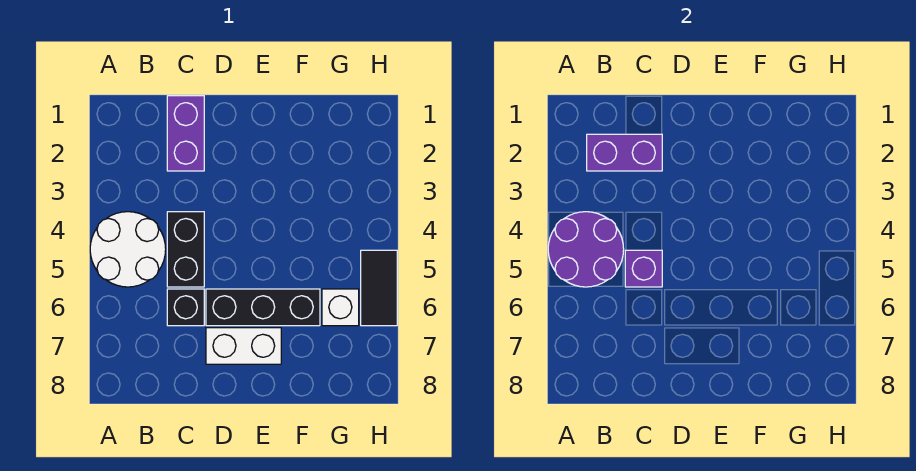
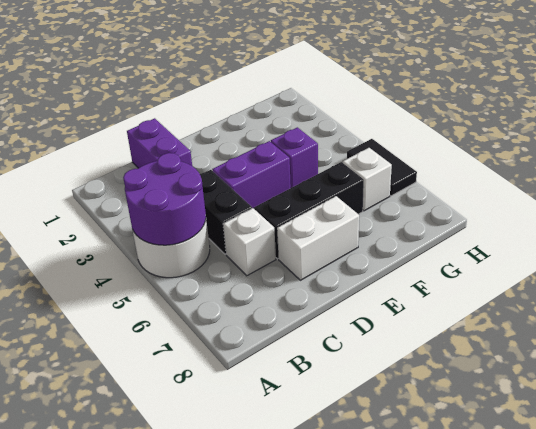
purple brick B2:C2 level 2 -> purple brick D4:E4 level 1
purple brick C5 level 2 -> purple brick F4 level 1
black brick C6 level 1 -> white brick C6 level 1

